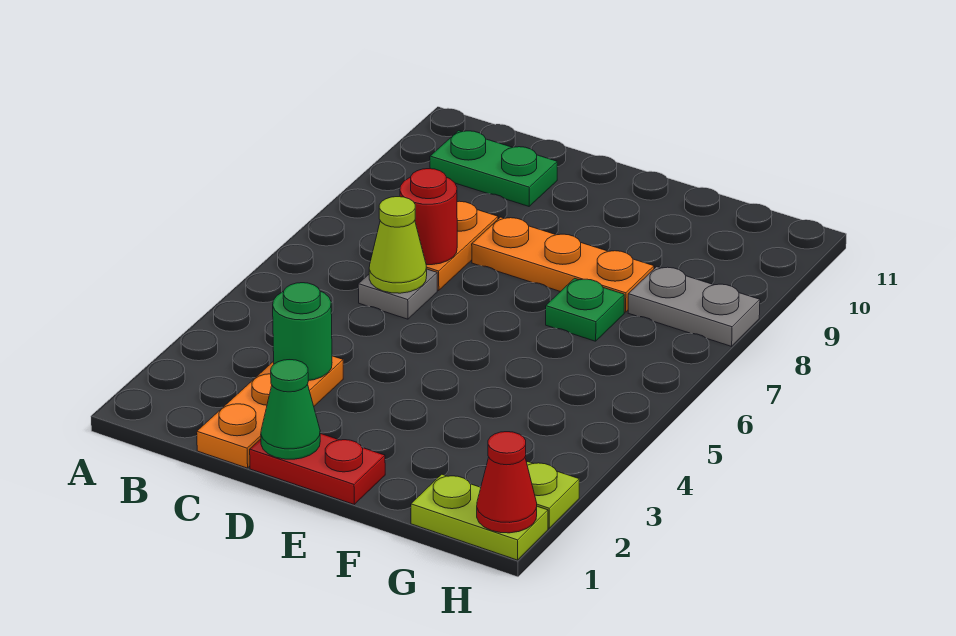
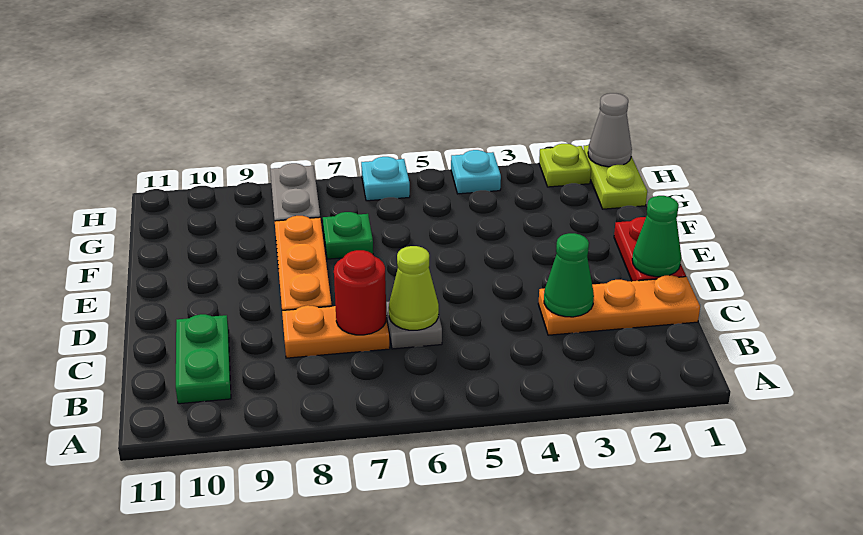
green round brick C3 level 2 -> green cone C3 level 2
red cone H1 level 2 -> grey cone H1 level 2
none -> cyan plate H4 level 1
none -> cyan plate H6 level 1

